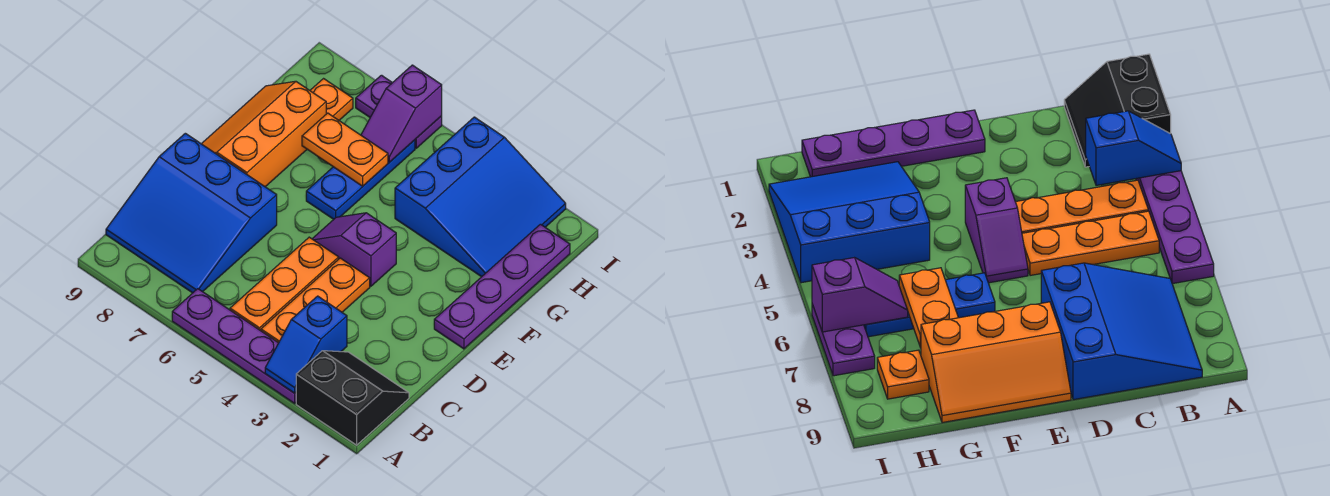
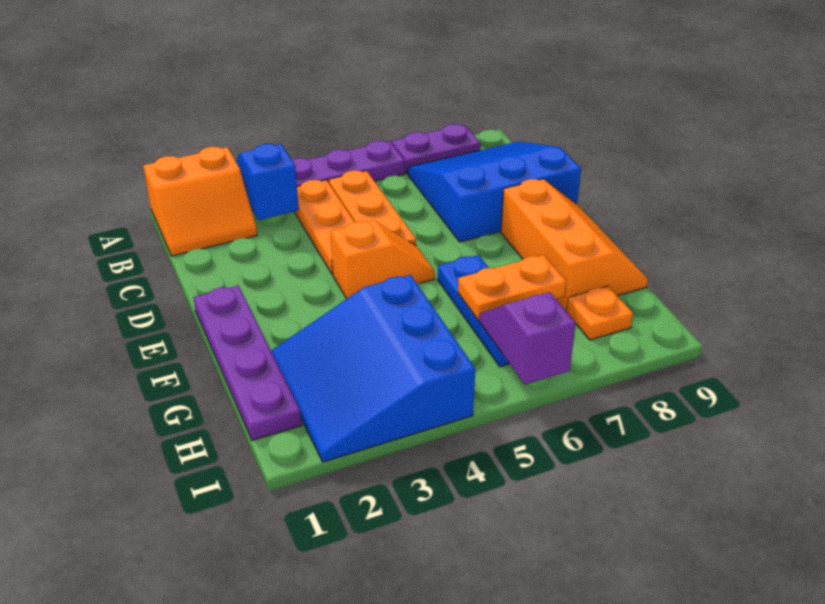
black slope A1:B2 level 1 top A -> orange slope A1:B2 level 1 top A
purple slope E4:E5 level 1 top 4 -> orange slope E4:E5 level 1 top 4
purple plate I6:I7 level 1 -> purple plate A7:A8 level 1

